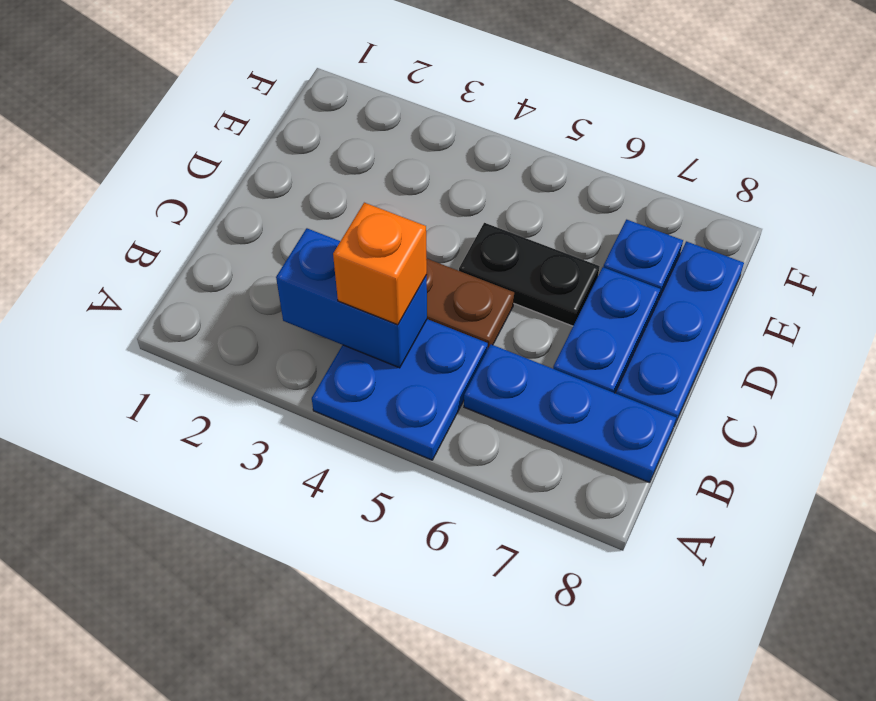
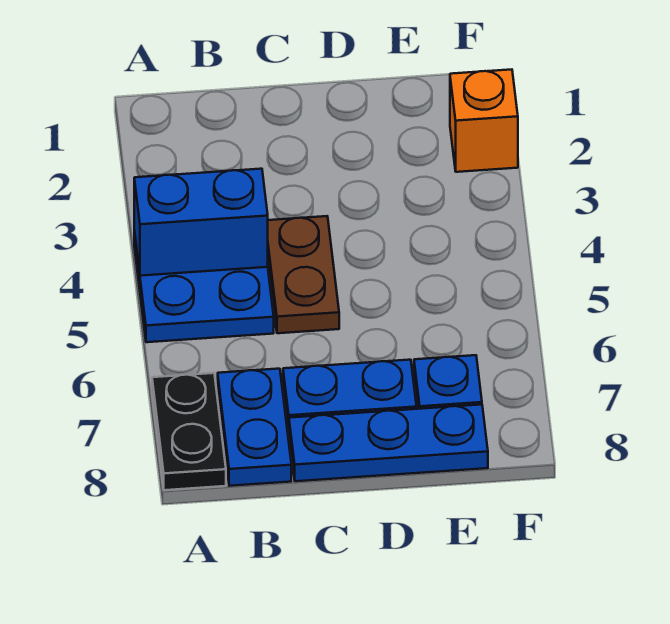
blue brick B3:B4 level 2 -> blue brick A4:B4 level 2
orange brick B4 level 3 -> orange brick F2 level 1
blue plate B6:B8 level 1 -> blue plate B7:B8 level 1
black plate D5:D6 level 1 -> black plate A7:A8 level 1

